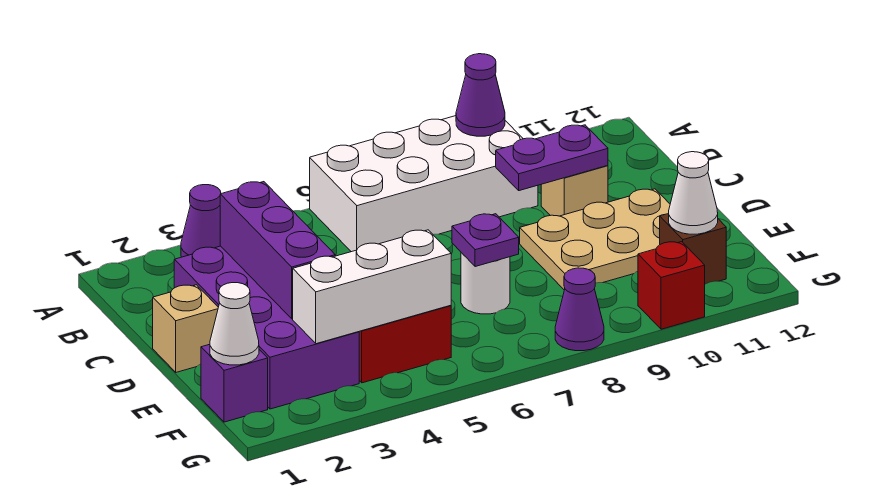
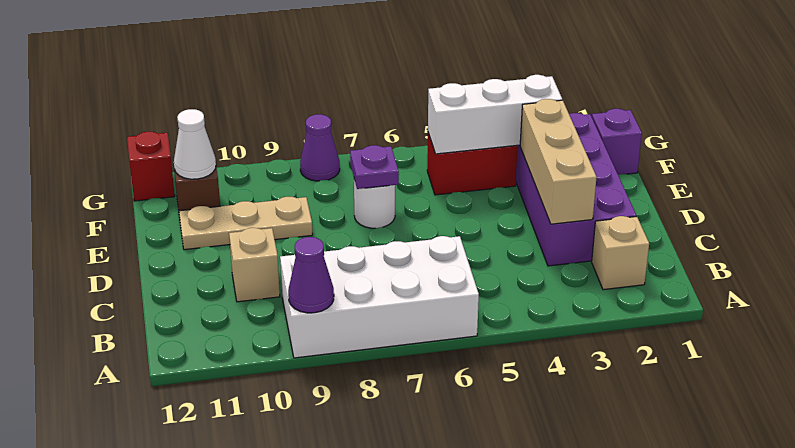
purple cone A3 level 1 -> none
purple brick C3:E3 level 2 -> tan brick C3:E3 level 2
purple plate C9:C10 level 2 -> none
tan brick D1 level 1 -> tan brick B2 level 1
tan plate D9:E11 level 1 -> tan plate E9:E11 level 1
white cone F1 level 2 -> none
red brick G10 level 1 -> red brick G12 level 1

